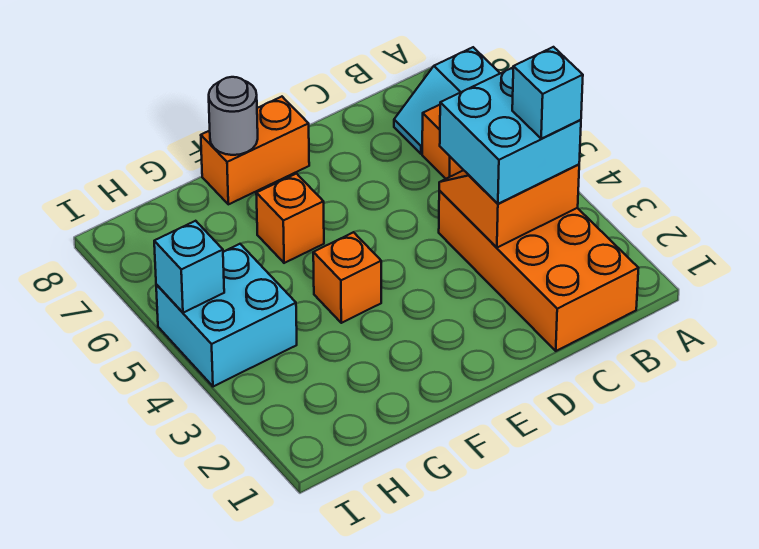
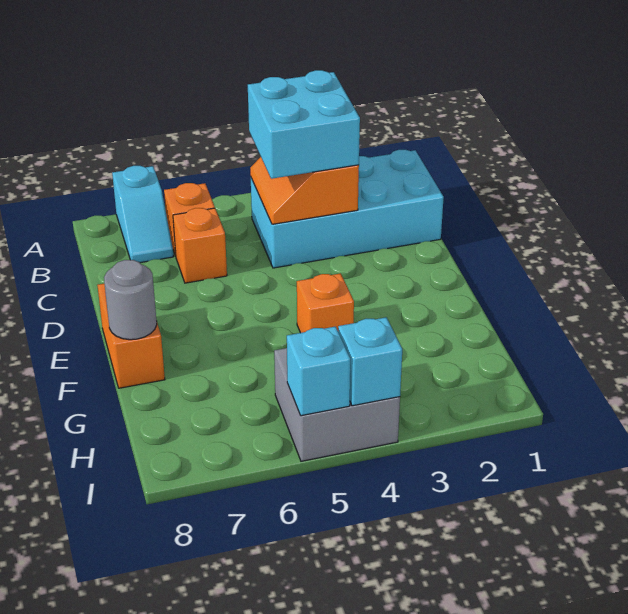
orange brick B1:C4 level 1 -> cyan brick B1:C4 level 1
cyan brick B3 level 4 -> cyan brick I4 level 2
orange brick F6 level 1 -> orange brick C6 level 1
cyan brick H4:I5 level 1 -> grey brick H4:I5 level 1

